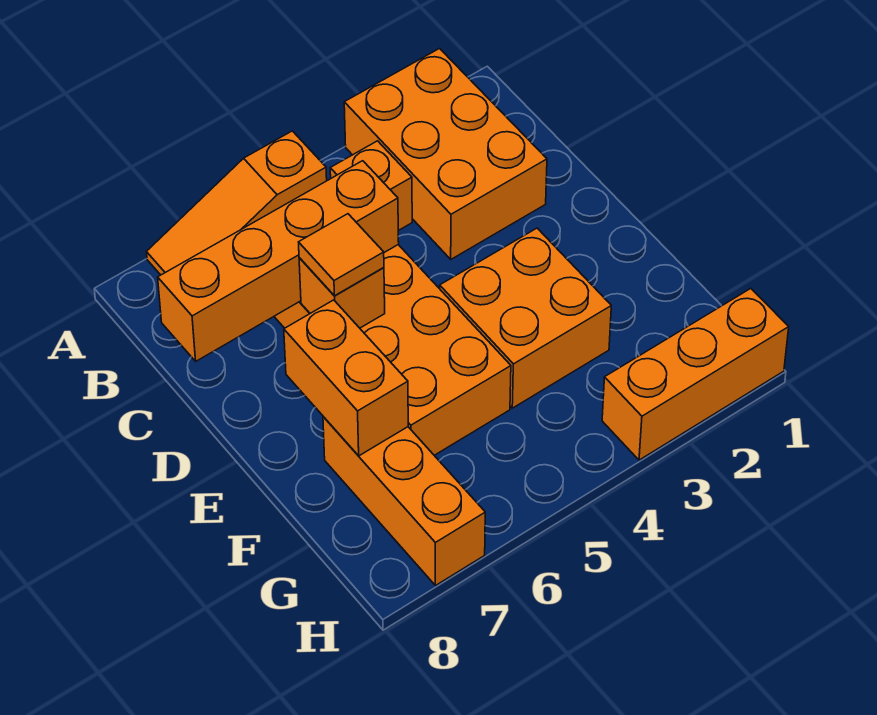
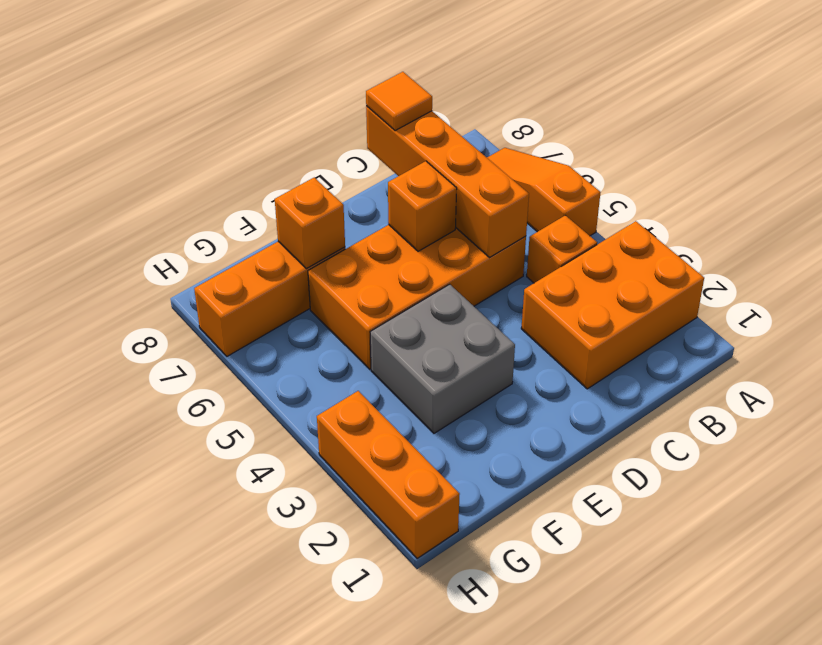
orange tile D6 level 3 -> orange tile C8 level 3
orange brick E3:F4 level 1 -> grey brick E3:F4 level 1
orange brick E7:F7 level 2 -> orange brick F7 level 2

